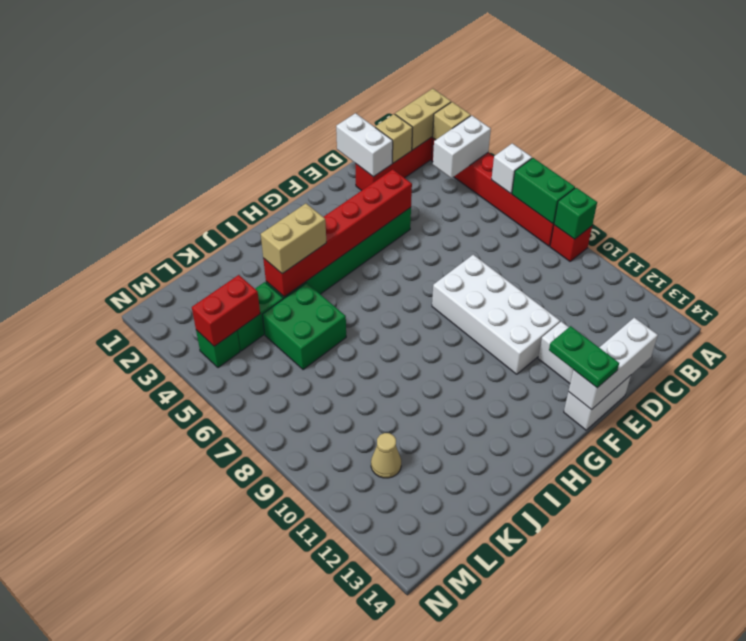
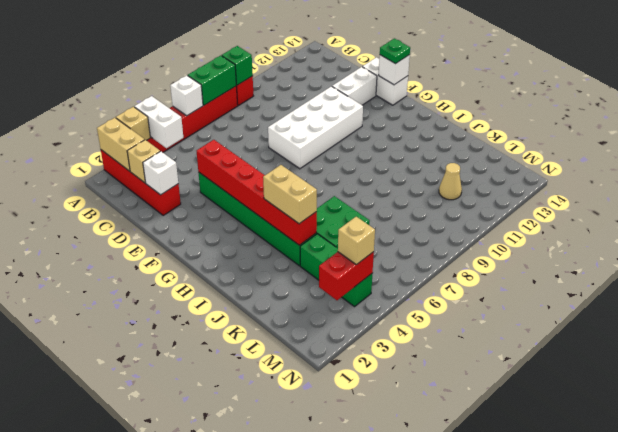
white brick D1:D2 level 2 -> white brick D2 level 2
white brick D14:F14 level 2 -> white brick F14 level 2
green plate F13:F14 level 3 -> green plate F14 level 3
red brick L4:M4 level 2 -> red brick M3:M4 level 2
none -> tan brick M4 level 3

